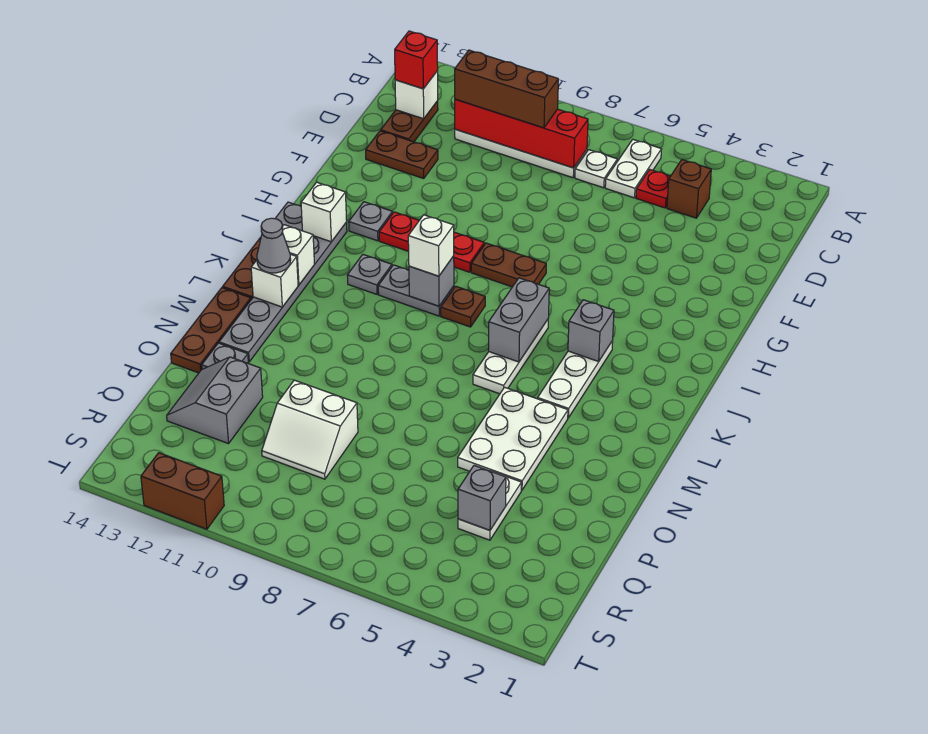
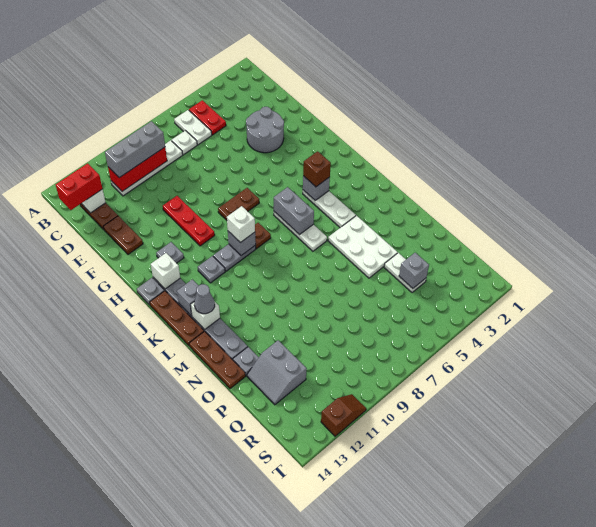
brown brick C4 level 1 -> brown brick J4 level 3
red plate C5 level 1 -> red plate B5:C5 level 1
red brick C8:C11 level 2 -> red brick C9:C11 level 2
brown brick C9:C11 level 3 -> grey brick C9:C11 level 3
red brick C13 level 3 -> red brick C13:C14 level 3
none -> grey round brick E3:F4 level 1
brown plate E12:E13 level 1 -> brown plate E13:F13 level 1
red plate H9:H11 level 1 -> red plate F10:H10 level 1
white brick K13 level 2 -> grey brick K13 level 2
white slope P9:Q10 level 1 top P -> none
brown brick T11:T12 level 1 -> brown slope T11:T12 level 1 top 12

